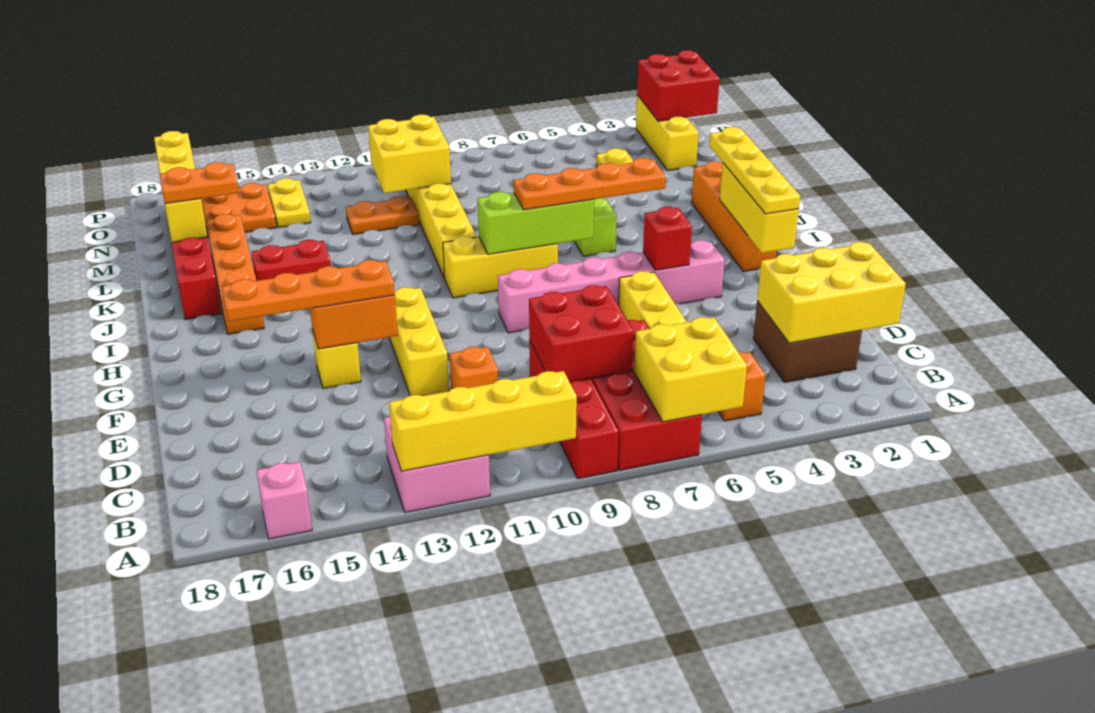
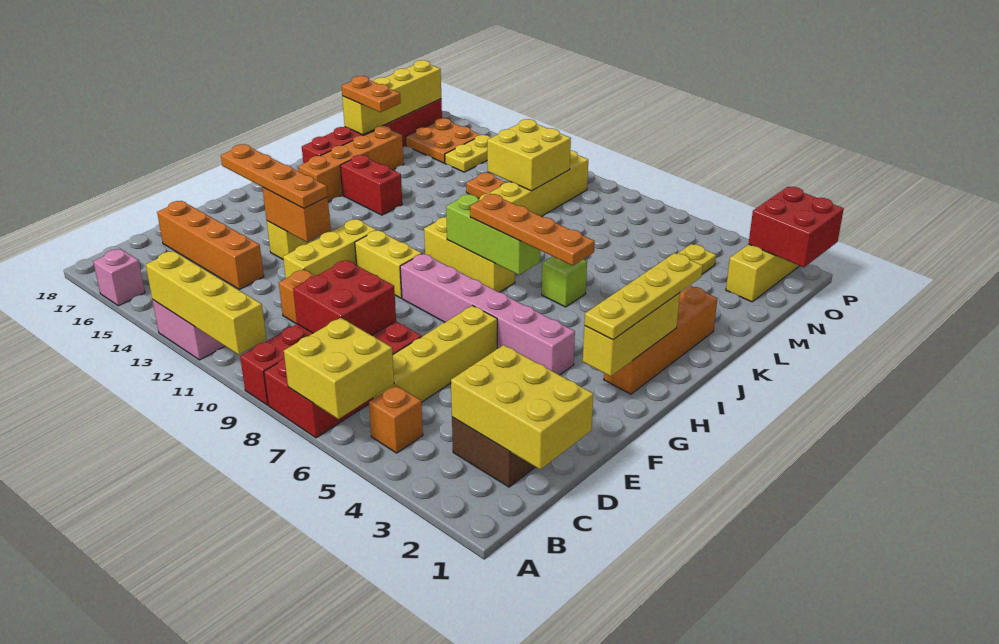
none -> orange brick D14:D17 level 1
red brick G5 level 2 -> none
none -> yellow brick G10:G11 level 1

